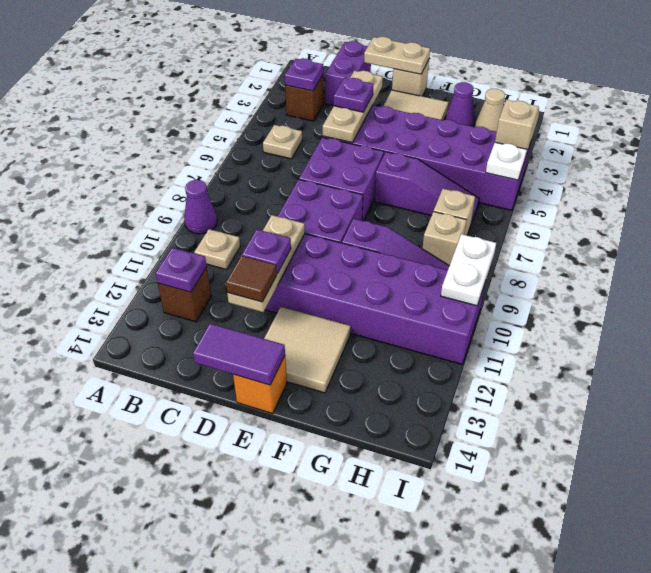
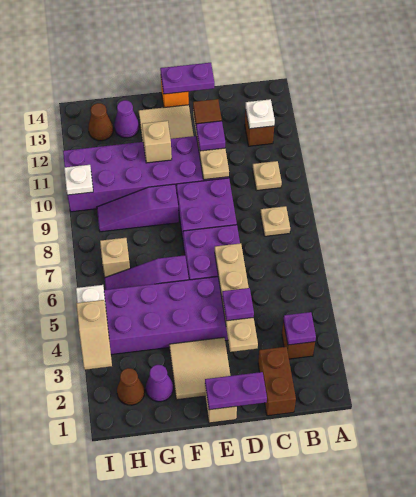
purple cone A9 level 1 -> purple cone G13 level 1
tan plate B5 level 1 -> tan plate B8 level 1
purple plate B12 level 2 -> white plate B12 level 2
purple brick C1:C2 level 1 -> brown brick C1:C2 level 1
tan plate D1:E1 level 2 -> purple plate D1:E1 level 2
tan plate D3:D5 level 2 -> tan plate D3:D6 level 2
purple tile D14:E14 level 2 -> purple plate D14:E14 level 2
tan cone H2 level 1 -> brown cone H2 level 1
tan brick H8 level 1 -> tan brick F11 level 2
none -> brown cone H13 level 1
white plate I9:I10 level 2 -> white plate I10 level 2

